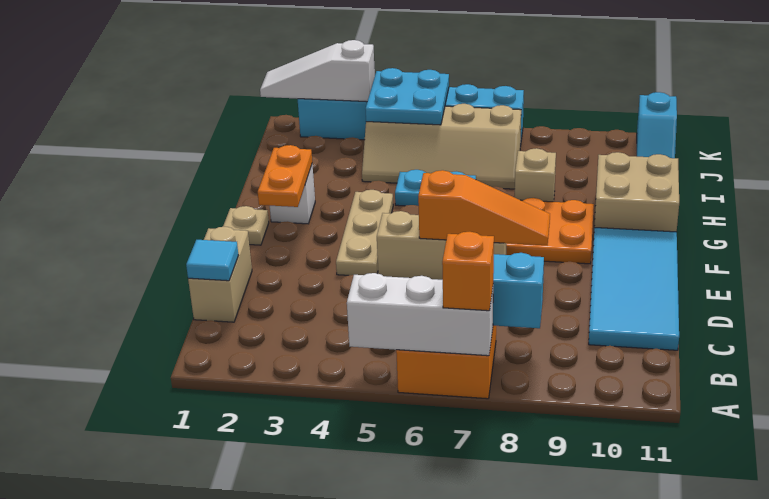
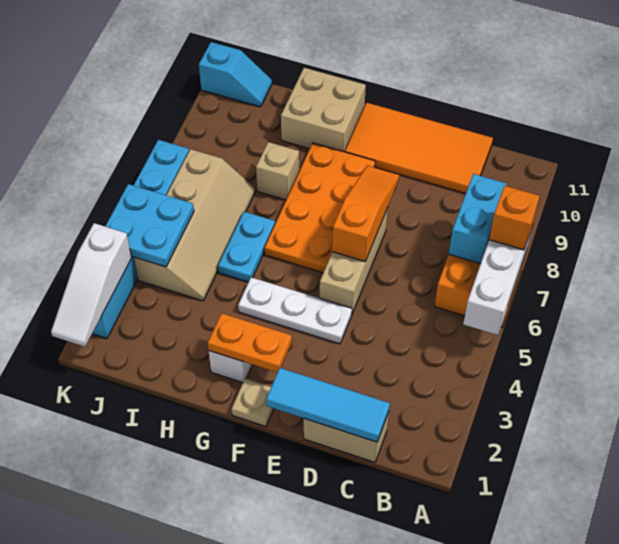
cyan tile C1 level 2 -> cyan tile C1:E1 level 2
cyan tile C10:F11 level 1 -> orange tile C10:F11 level 1
tan plate E4:G4 level 1 -> white plate E4:G4 level 1

